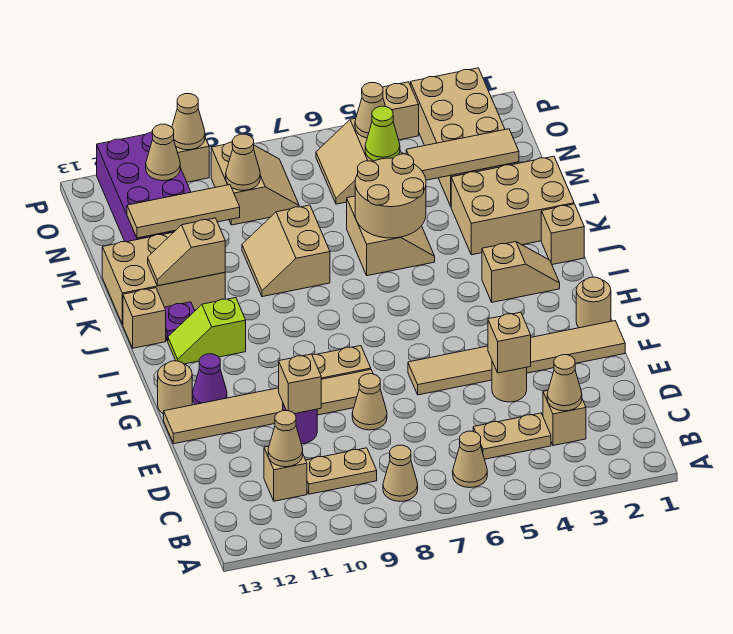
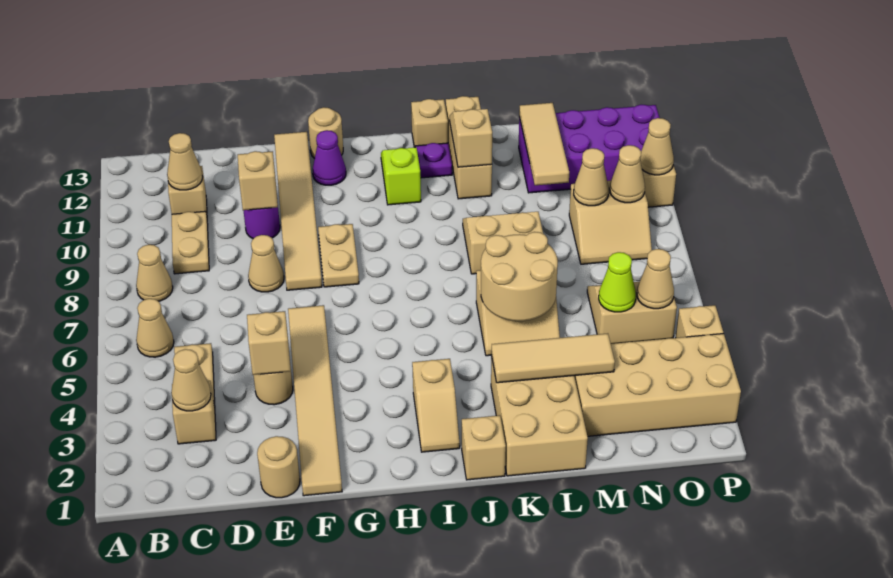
tan round brick G1 level 1 -> tan round brick E1 level 1
tan brick K11:L13 level 1 -> tan brick K11:K13 level 1
tan tile M2:M4 level 2 -> tan tile K3:M3 level 2
tan cone O11 level 2 -> tan cone O9 level 2

